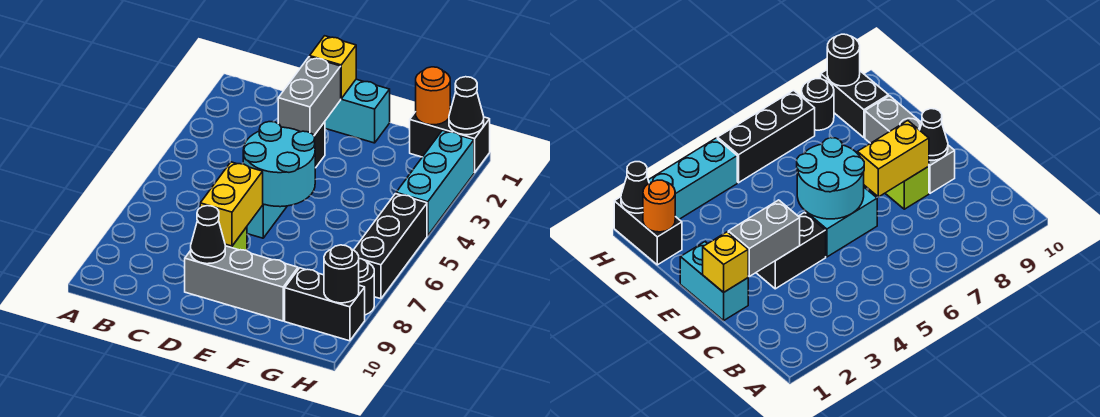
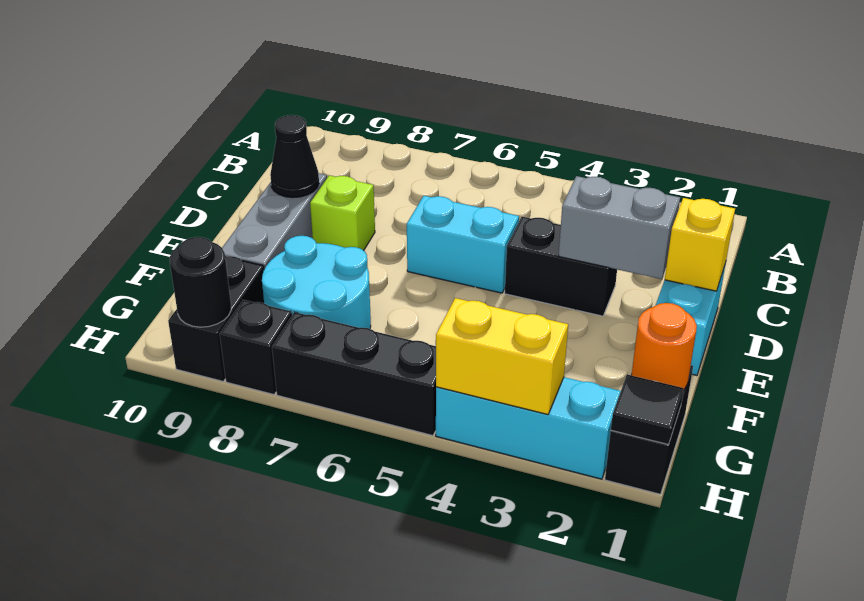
cyan round brick D5:E6 level 2 -> cyan round brick F7:G8 level 1
yellow brick D7:D8 level 2 -> yellow brick H3:H4 level 2
black cone H1 level 2 -> black tile H1 level 2
black round brick H8 level 1 -> black brick H8 level 1

